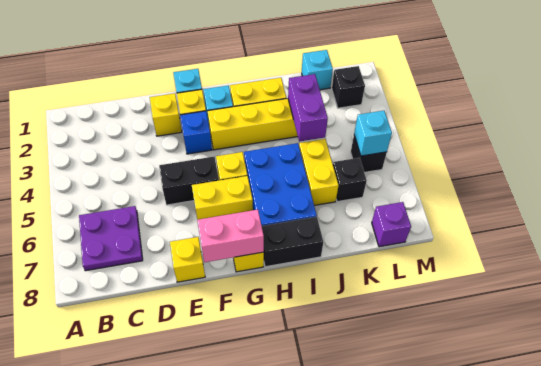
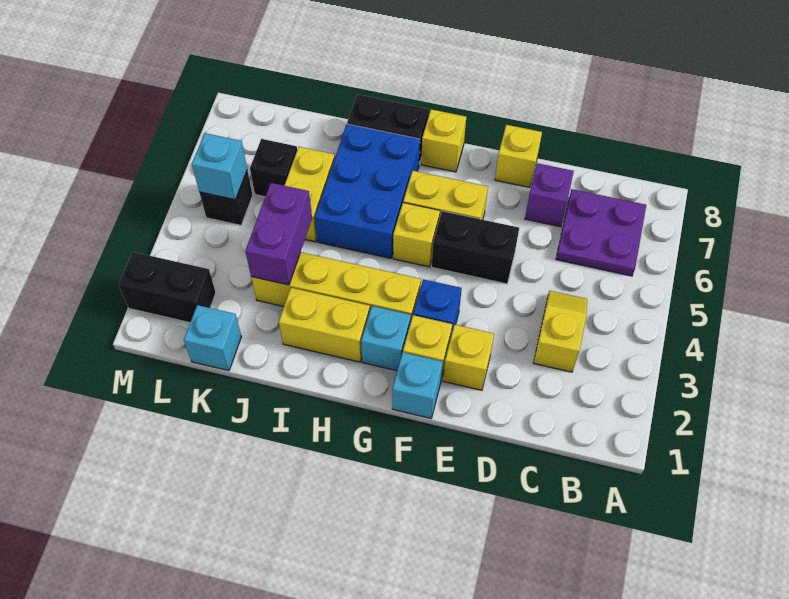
none -> yellow slope C3:C4 level 1 top 3
pink brick F8:G8 level 2 -> none
black brick L2 level 1 -> black brick L2:M2 level 1
purple brick L8 level 1 -> purple brick D7 level 1

